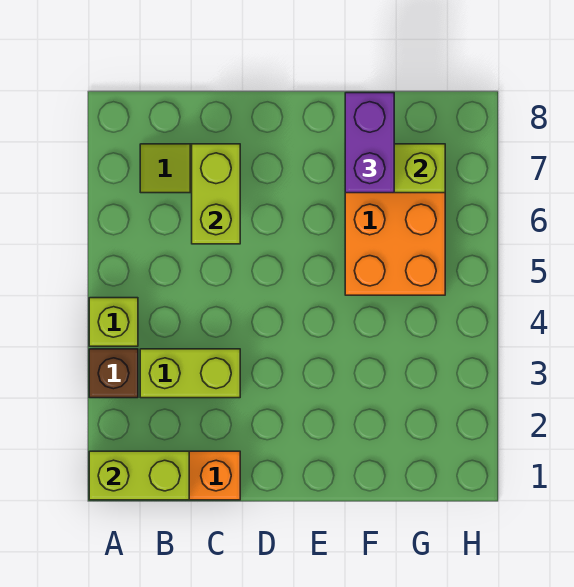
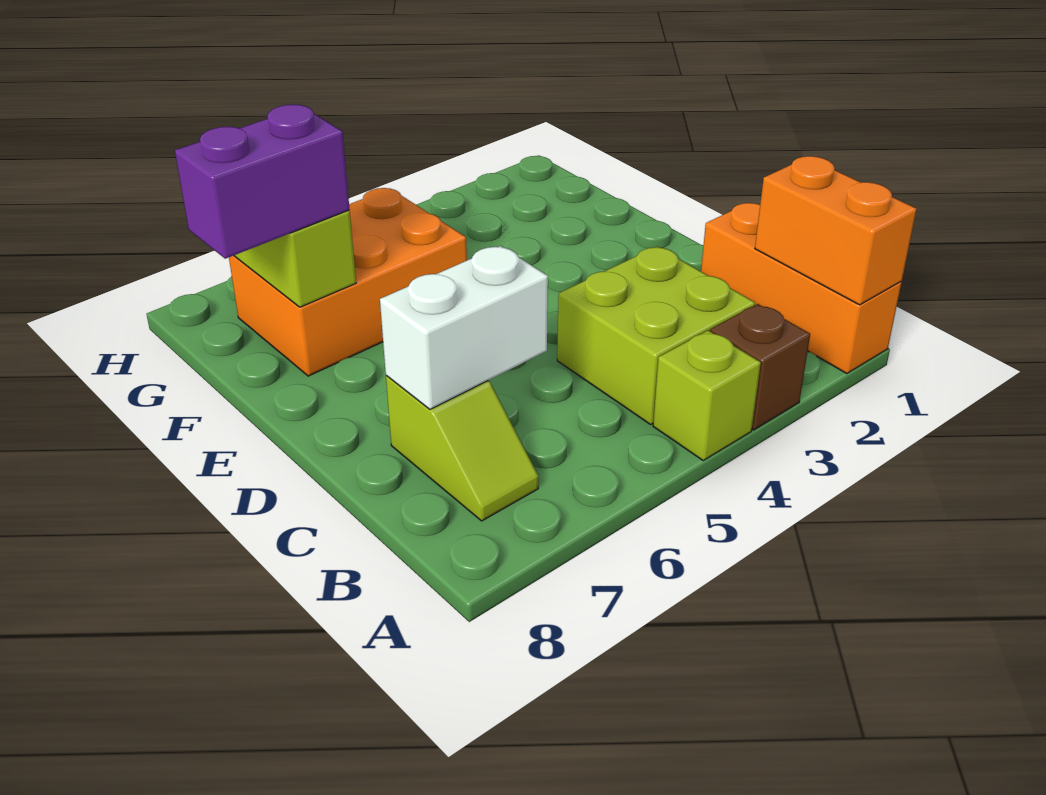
lime brick A1:B1 level 2 -> orange brick A1:B1 level 2
lime brick B3:C3 level 1 -> lime brick B3:C4 level 1
lime brick C6:C7 level 2 -> white brick C6:C7 level 2

